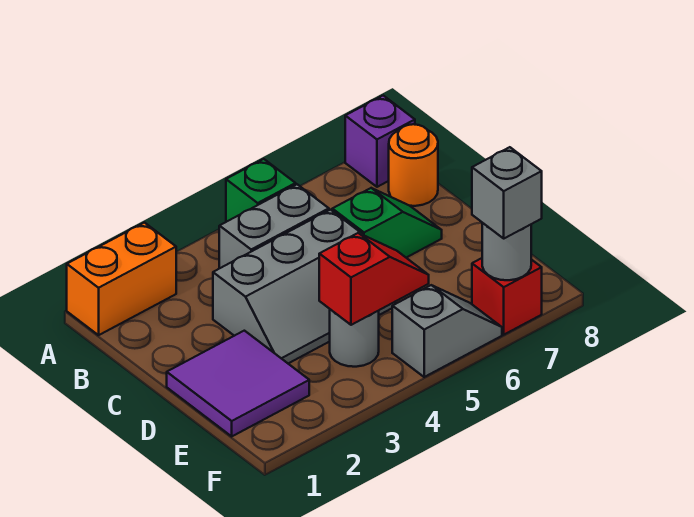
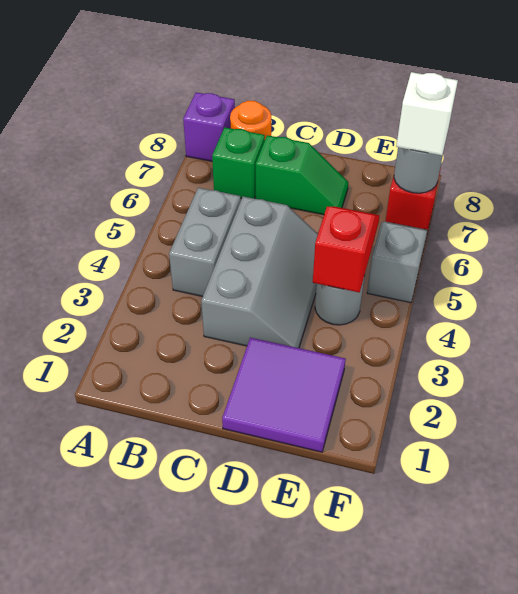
orange brick A1:A2 level 1 -> none
green brick A5 level 1 -> green brick B7 level 1
green slope C6:C7 level 1 top 6 -> green slope C7:D7 level 1 top C
grey brick F7 level 3 -> white brick F7 level 3

